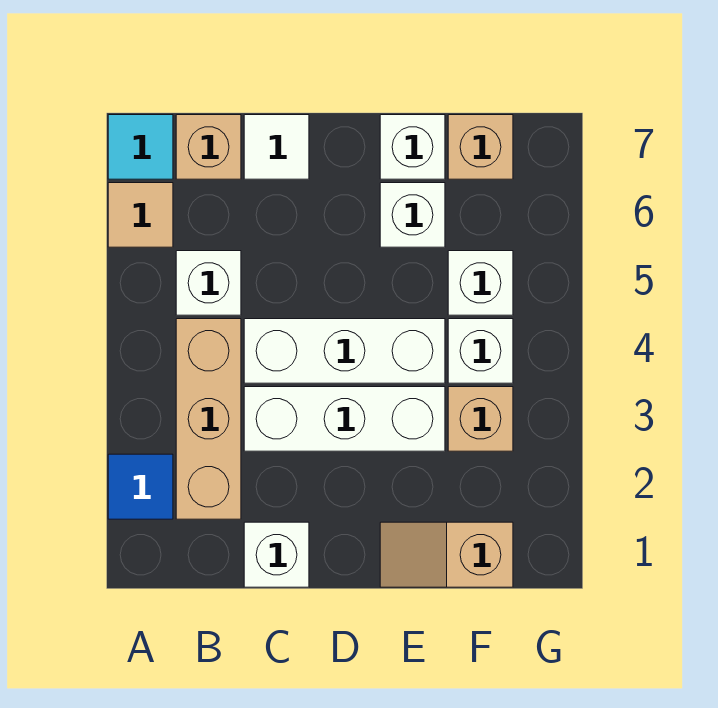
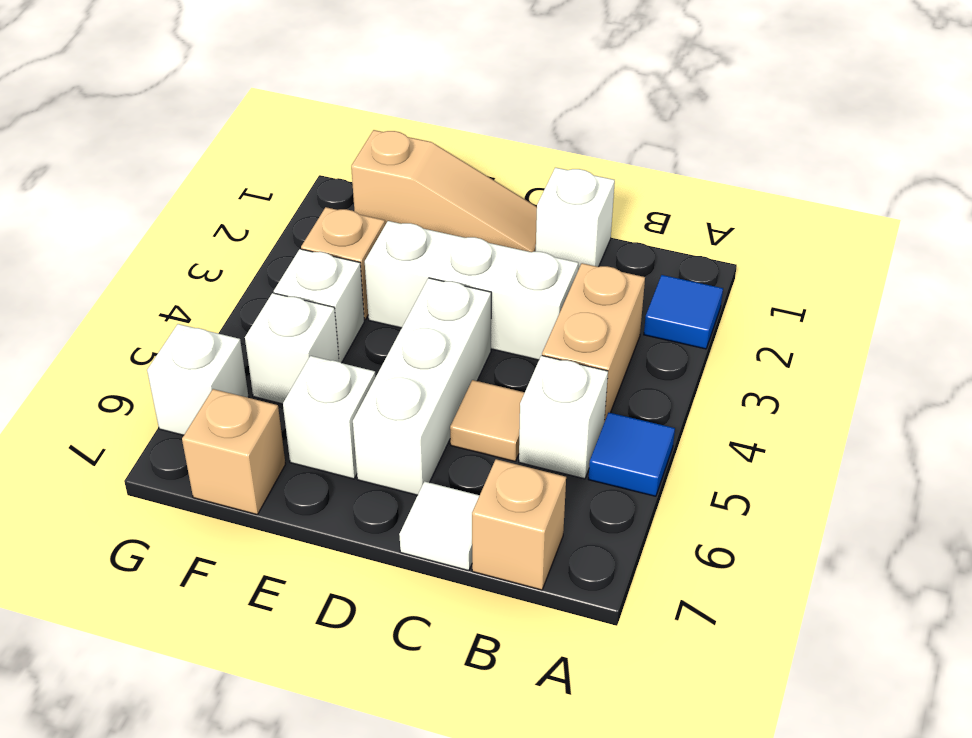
none -> blue tile A5 level 1
tan tile A6 level 1 -> tan tile C5 level 1
cyan tile A7 level 1 -> none
tan brick B2:B4 level 1 -> tan brick B3:B4 level 1
white brick C4:E4 level 1 -> white brick D4:D6 level 1
tan slope E1:F1 level 1 top F -> tan slope D1:F1 level 1 top F
white brick E7 level 1 -> white brick G6 level 1

